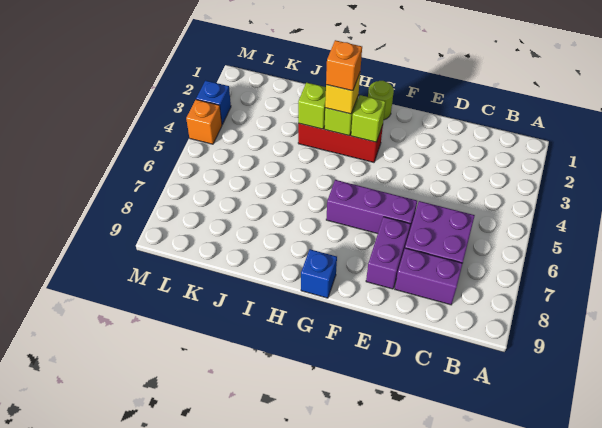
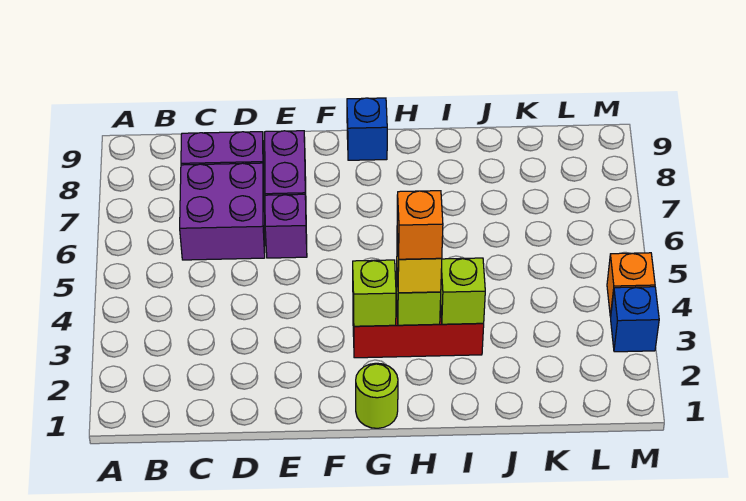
purple brick E6:G6 level 1 -> purple brick E6 level 1

